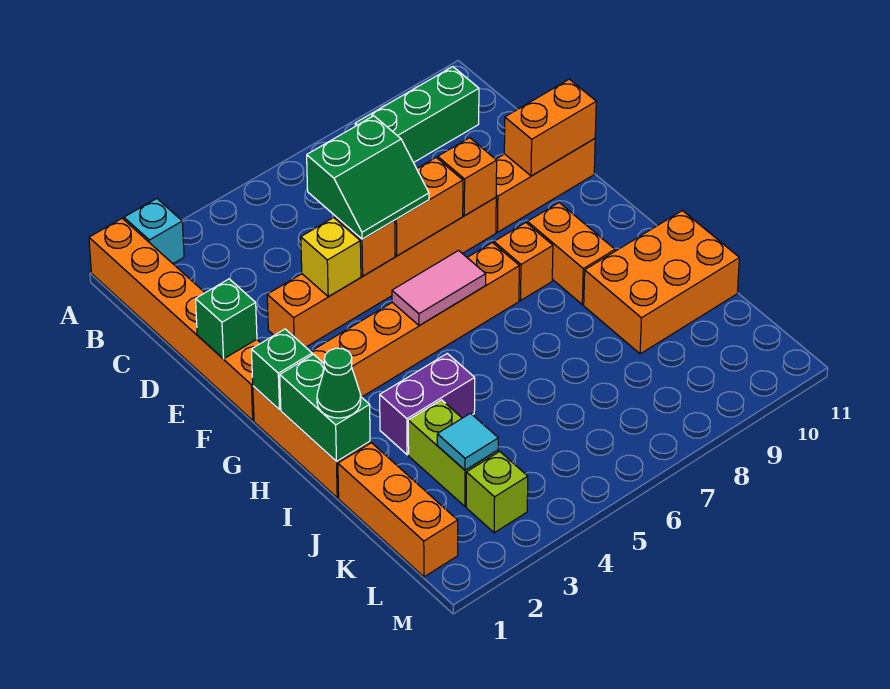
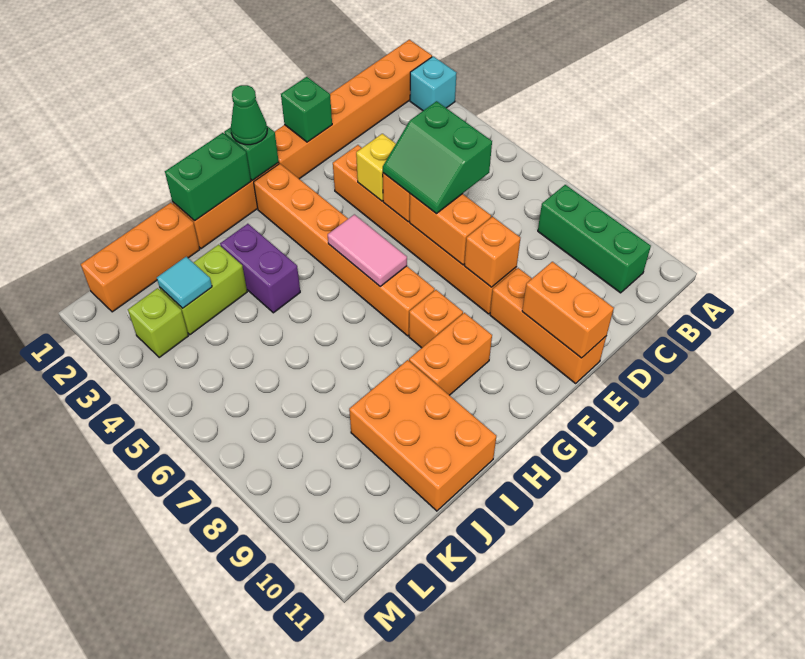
green cone I1 level 3 -> green cone G1 level 3

